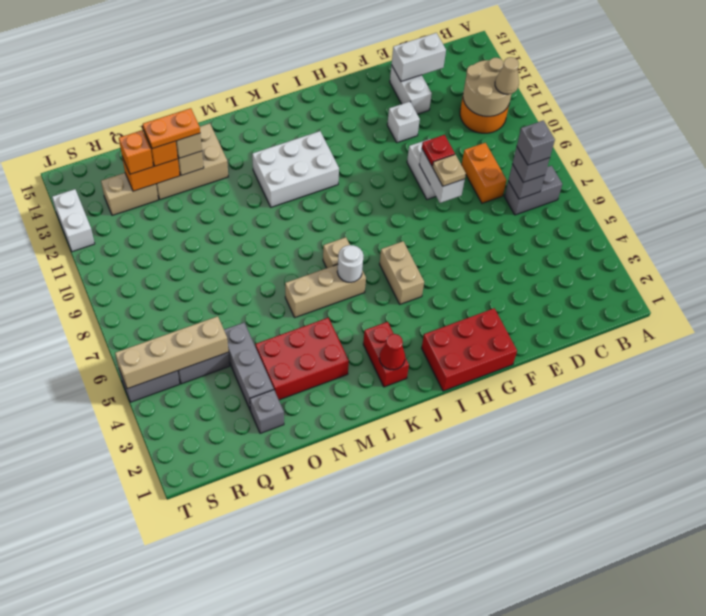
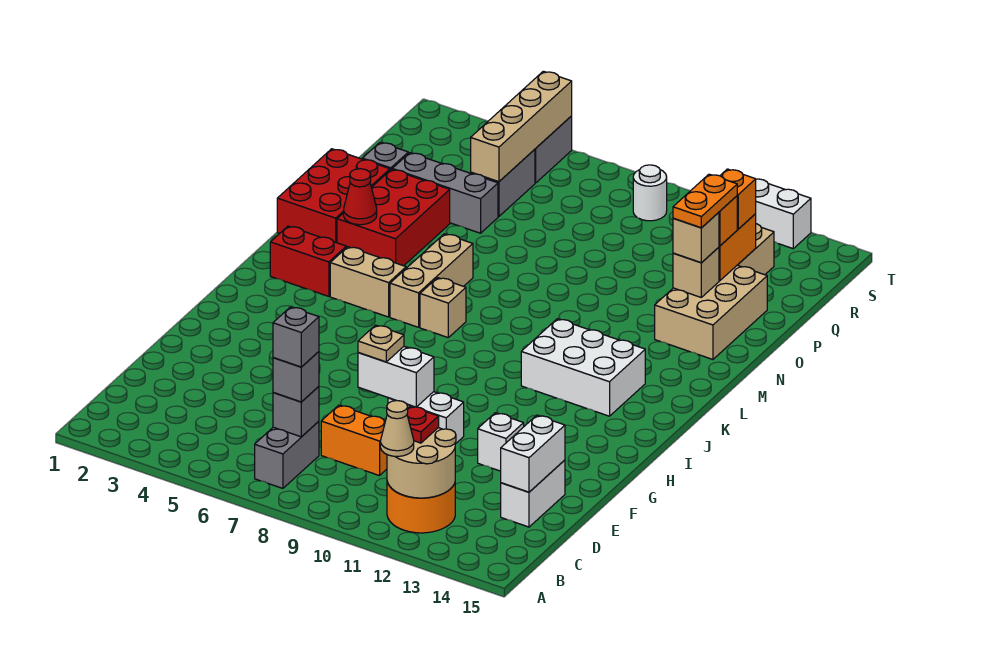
white brick E13:E14 level 1 -> white brick D14:E14 level 1
red plate F9 level 3 -> red plate C11 level 3
red brick G1:I2 level 1 -> red brick M1:O2 level 1
tan brick I5:I6 level 1 -> tan brick K4:K5 level 1
white brick J11:L12 level 1 -> white brick J11:K13 level 1
red cone K2 level 2 -> red cone M3 level 2
white round brick K6 level 2 -> white round brick S9 level 1

